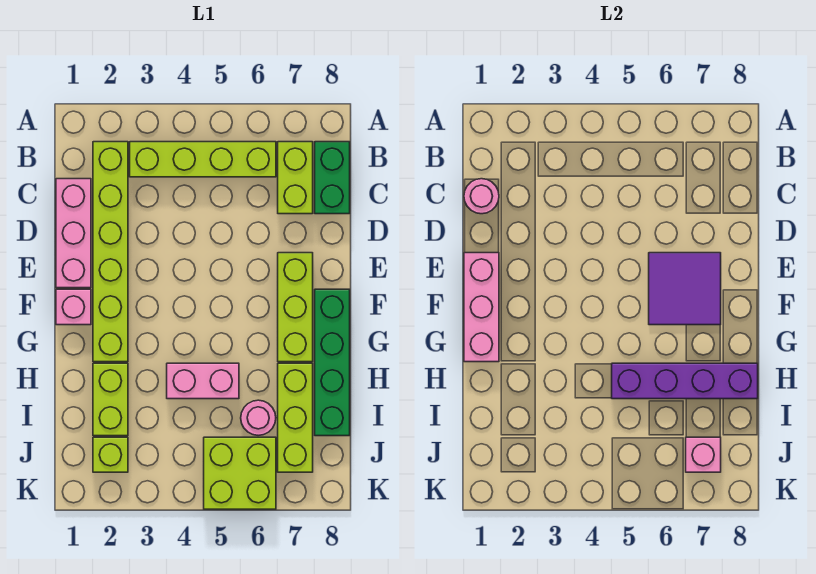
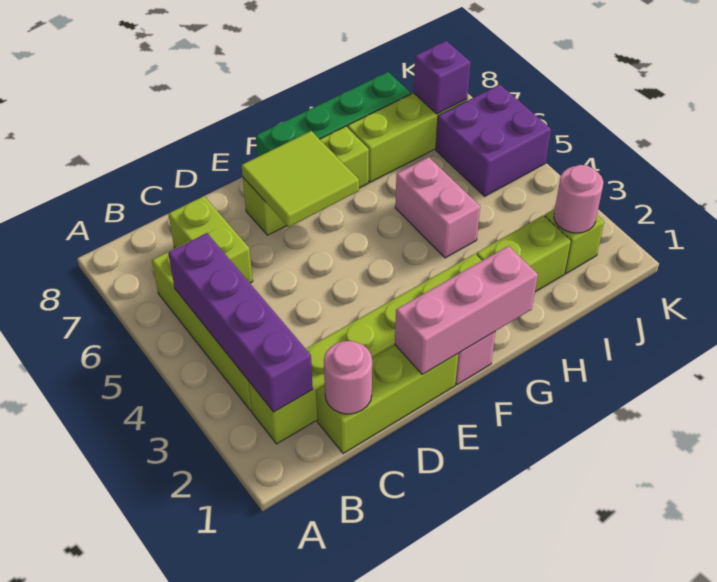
lime brick B7:C7 level 1 -> lime brick C6:C7 level 1
green brick B8:C8 level 1 -> none
pink brick C1:E1 level 1 -> lime brick C1:E1 level 1
purple tile E6:F7 level 2 -> lime tile E6:F7 level 2
purple brick H5:H8 level 2 -> purple brick B2:B5 level 2
pink round brick I6 level 1 -> pink round brick J2 level 2
lime brick J5:K6 level 1 -> purple brick J5:K6 level 1
pink brick J7 level 2 -> purple brick J7 level 2

